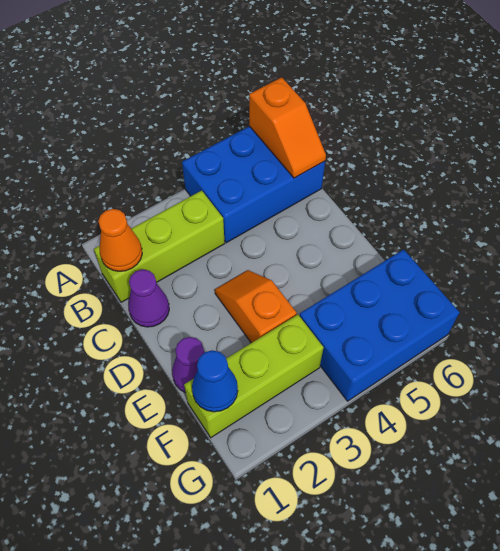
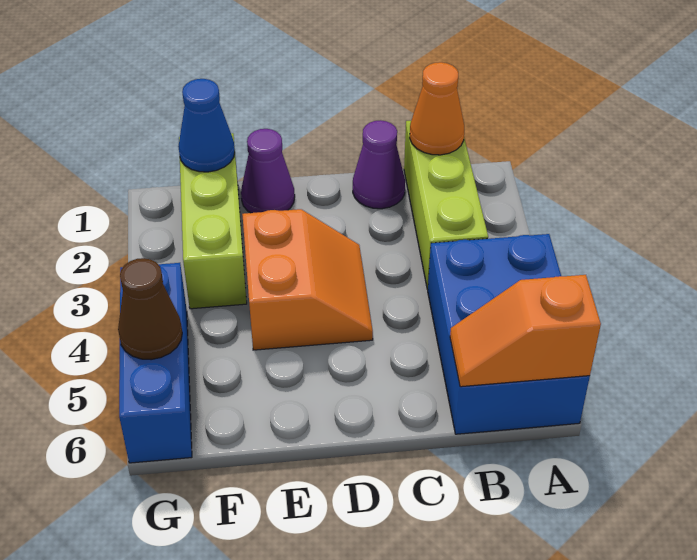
orange slope D3:E3 level 1 top E -> orange slope D3:E4 level 1 top E
blue brick F4:G6 level 1 -> blue brick G4:G6 level 1
none -> brown cone G5 level 2

